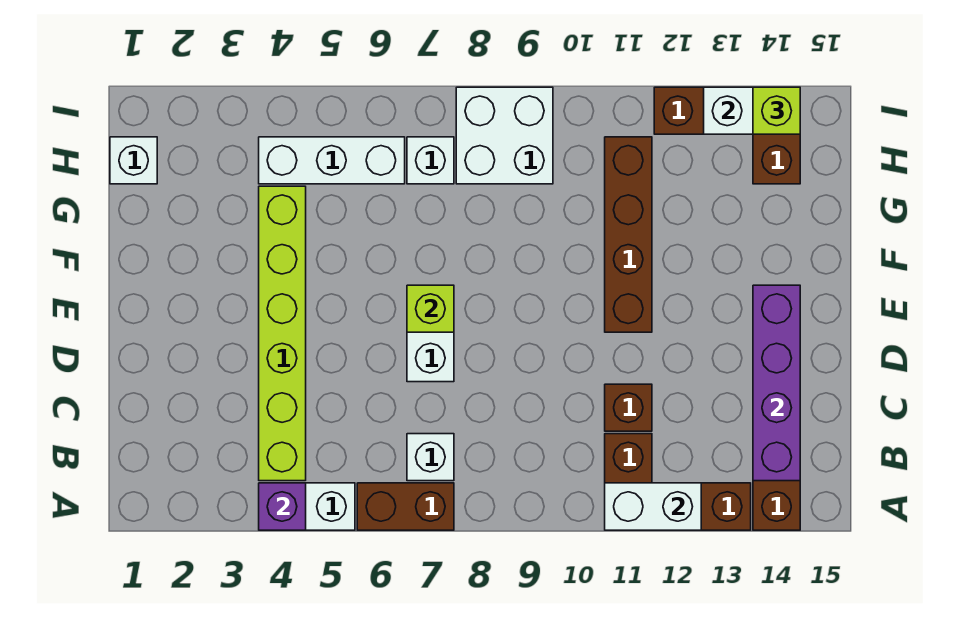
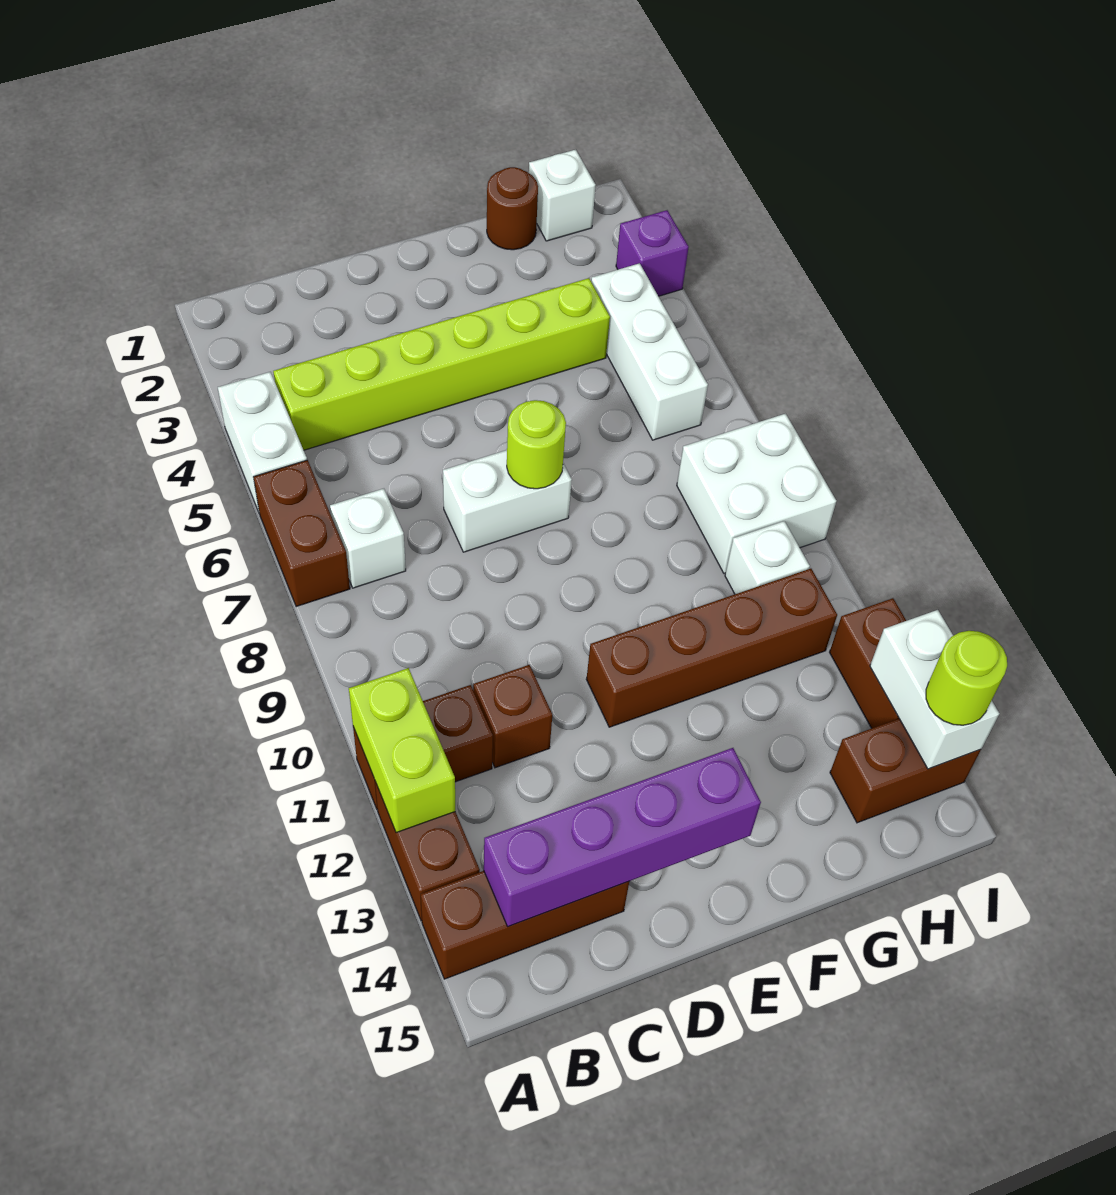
purple brick A4 level 2 -> purple brick I3 level 1
white brick A11:A12 level 2 -> lime brick A11:A12 level 2
lime brick E7 level 2 -> lime round brick E7 level 2
none -> brown round brick G1 level 1
white brick H7 level 1 -> white brick H10 level 1
lime brick I14 level 3 -> lime round brick I14 level 3

